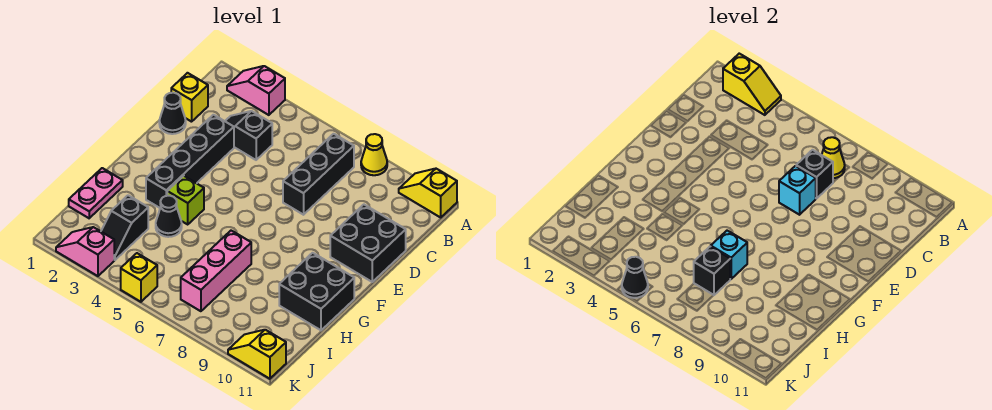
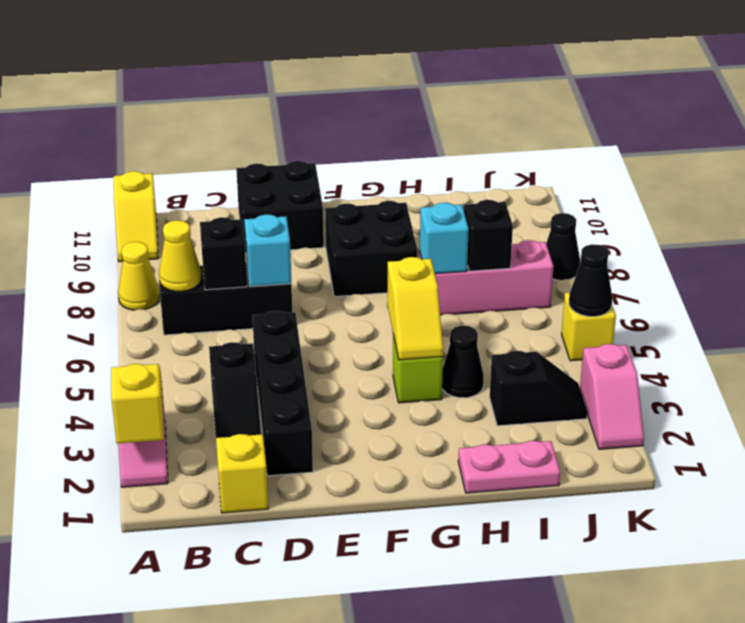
black cone D1 level 1 -> black cone K8 level 1
black brick D3:G3 level 1 -> black brick D2:D5 level 1
black brick G10:H11 level 1 -> black brick F8:G9 level 1
yellow slope K10:K11 level 1 top 11 -> yellow slope G4:G5 level 2 top 5

